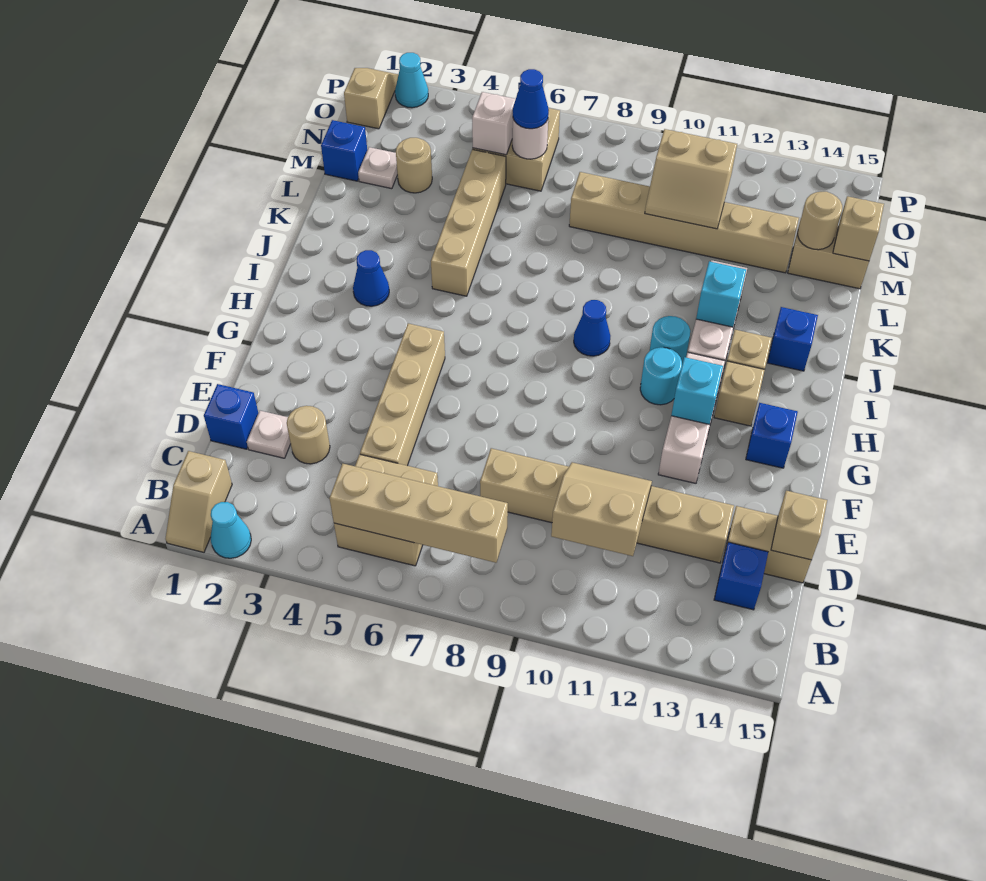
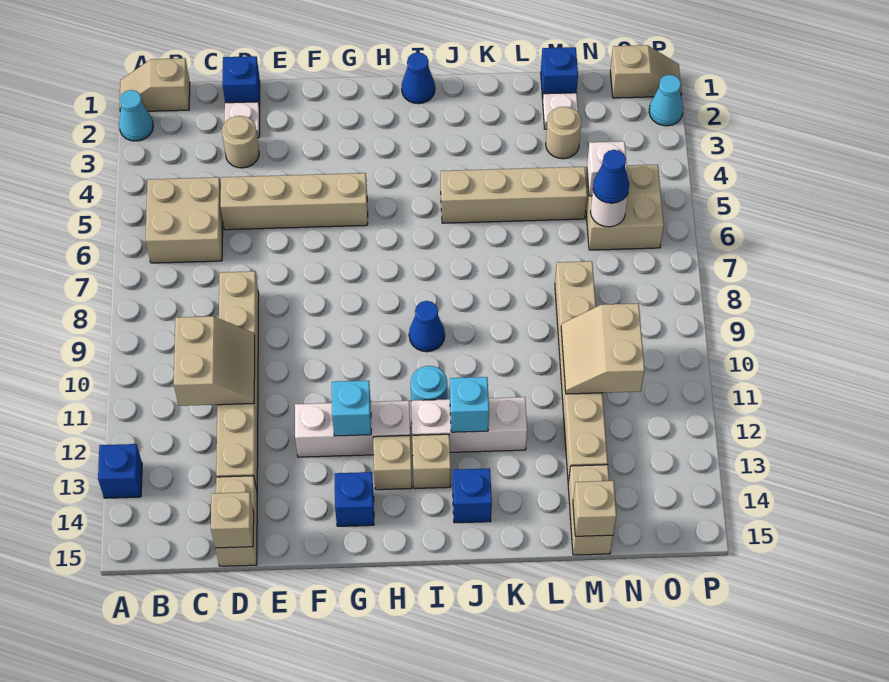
tan brick B5:B8 level 2 -> none
blue brick C14 level 1 -> blue brick A13 level 1
cyan round brick H11 level 1 -> none
blue cone I3 level 1 -> blue cone I1 level 1
tan round brick M14 level 2 -> none

